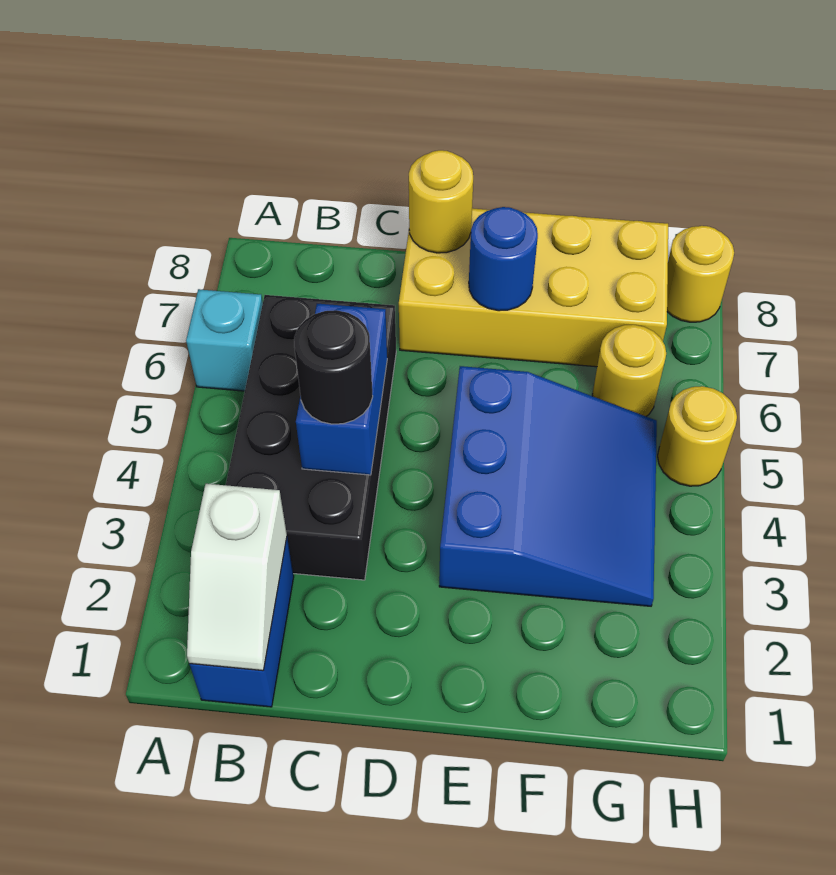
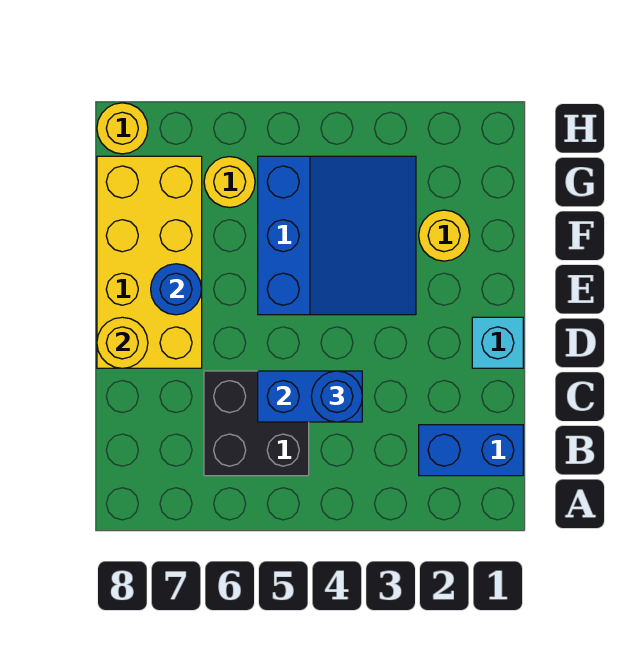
cyan brick A6 level 1 -> cyan brick D1 level 1
white slope B1:B2 level 2 top 2 -> none
black brick B3:C6 level 1 -> black brick B5:C6 level 1
black round brick C4 level 3 -> blue round brick C4 level 3
blue slope E3:G5 level 1 top E -> blue slope E3:G5 level 1 top 5
yellow round brick H5 level 1 -> yellow round brick F2 level 1

